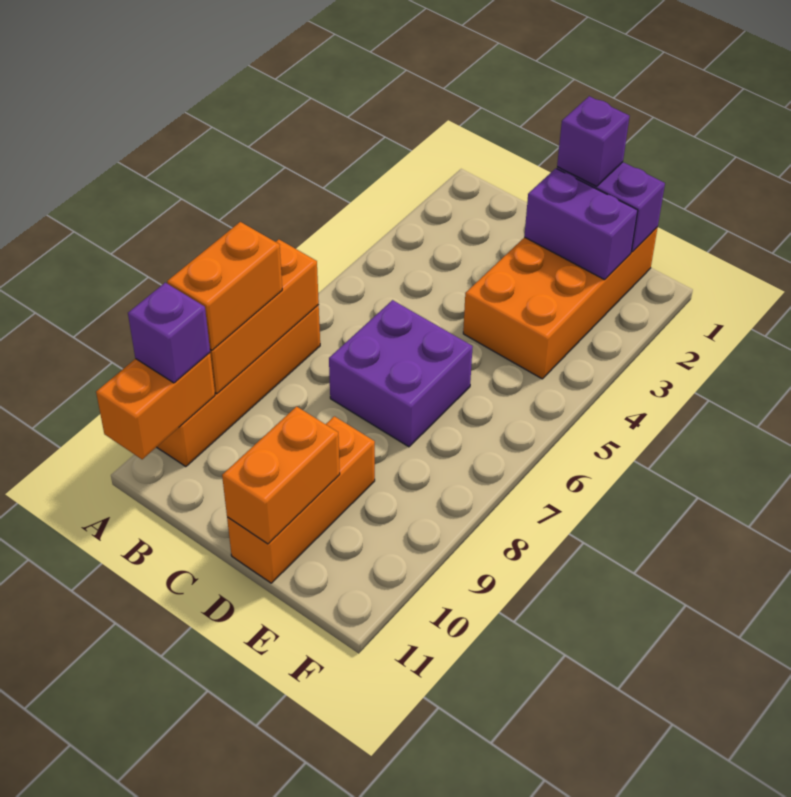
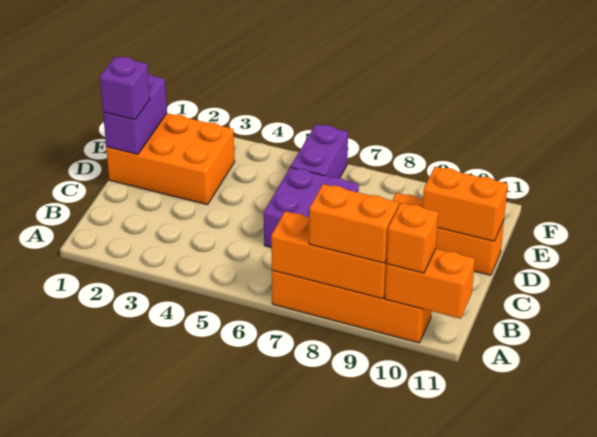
purple brick A10 level 3 -> orange brick A10 level 3
orange brick D1:E4 level 1 -> orange brick D1:E3 level 1
purple brick D2:E2 level 2 -> purple brick E6:F6 level 1

